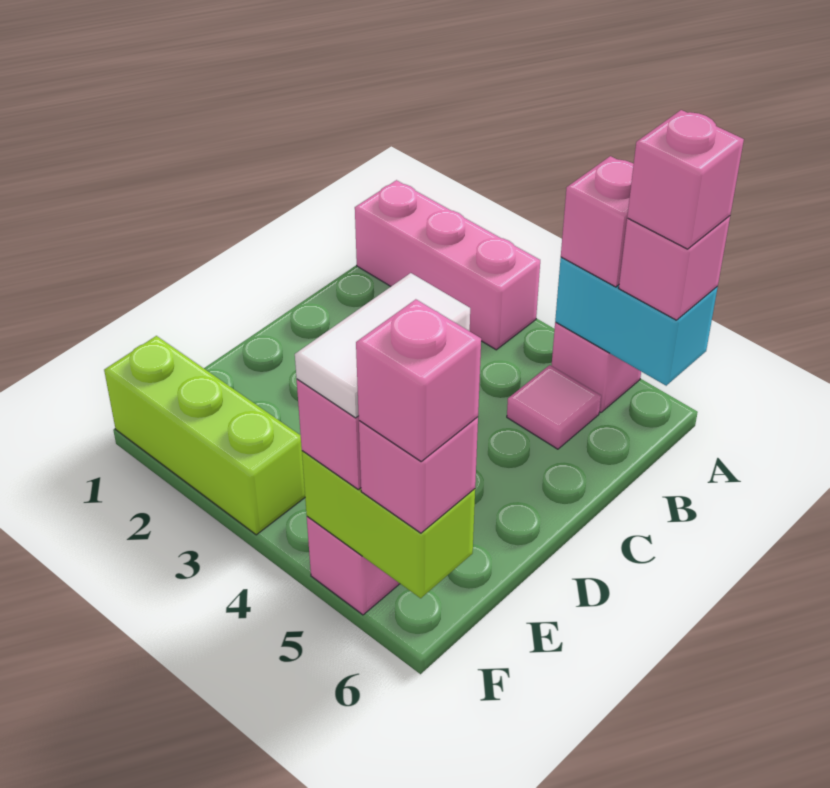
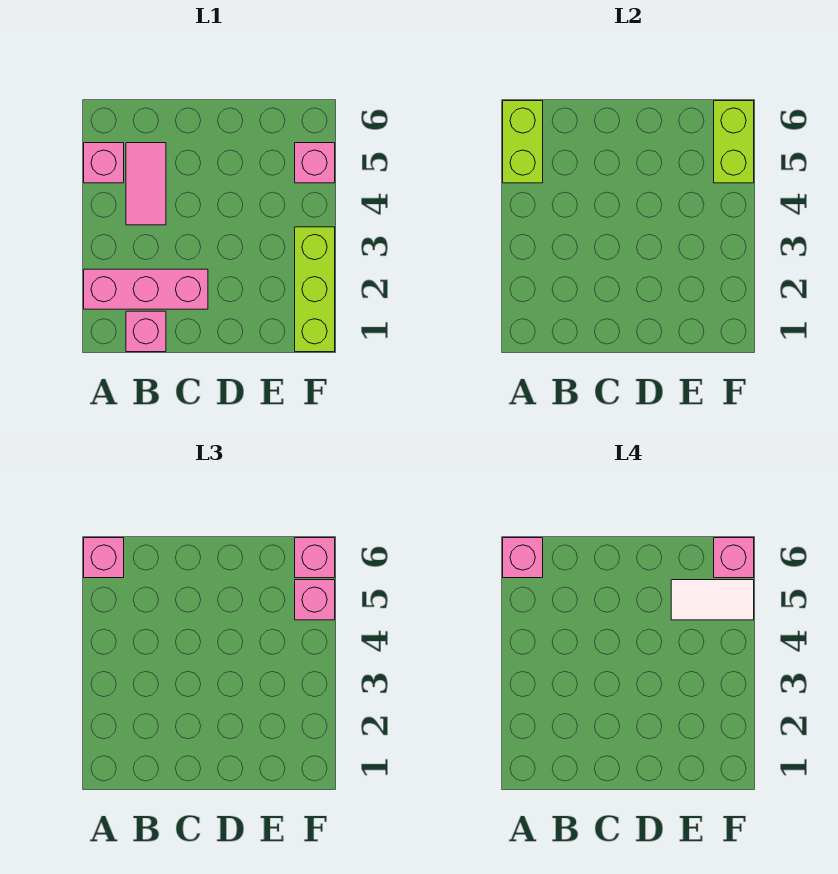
pink brick A1:A3 level 1 -> pink brick A2:C2 level 1
cyan brick A5:A6 level 2 -> lime brick A5:A6 level 2
pink brick A5 level 3 -> pink brick B1 level 1
pink tile B5 level 1 -> pink tile B4:B5 level 1

